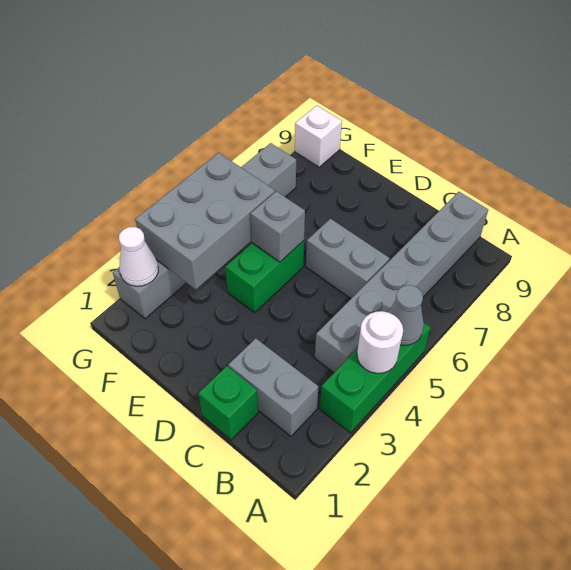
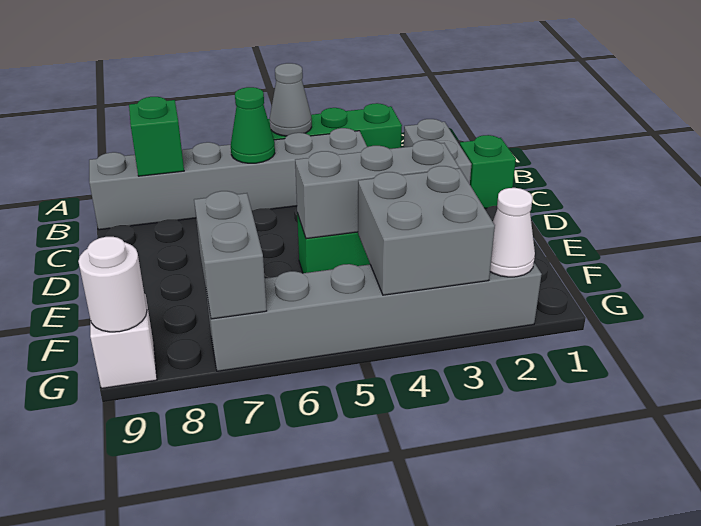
white round brick A4 level 2 -> white round brick G9 level 2
none -> green cone B6 level 2
none -> green brick B8 level 2
grey brick C6:D6 level 1 -> grey brick F7:G7 level 2
grey brick E5 level 2 -> grey brick E3:E5 level 2
grey brick F3:G5 level 2 -> grey brick F3:G4 level 2

